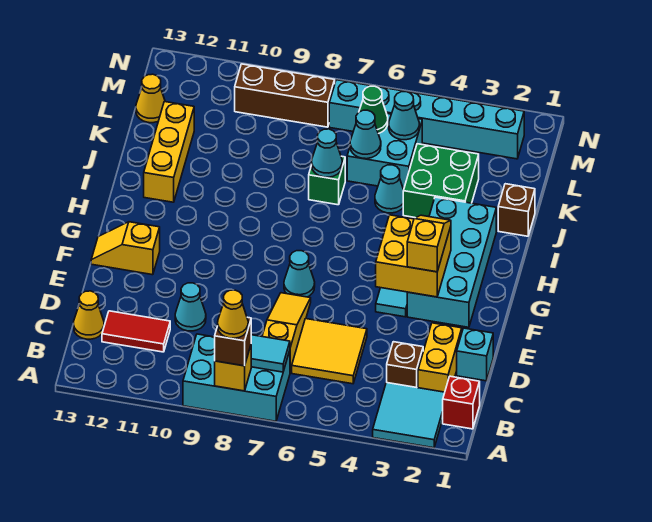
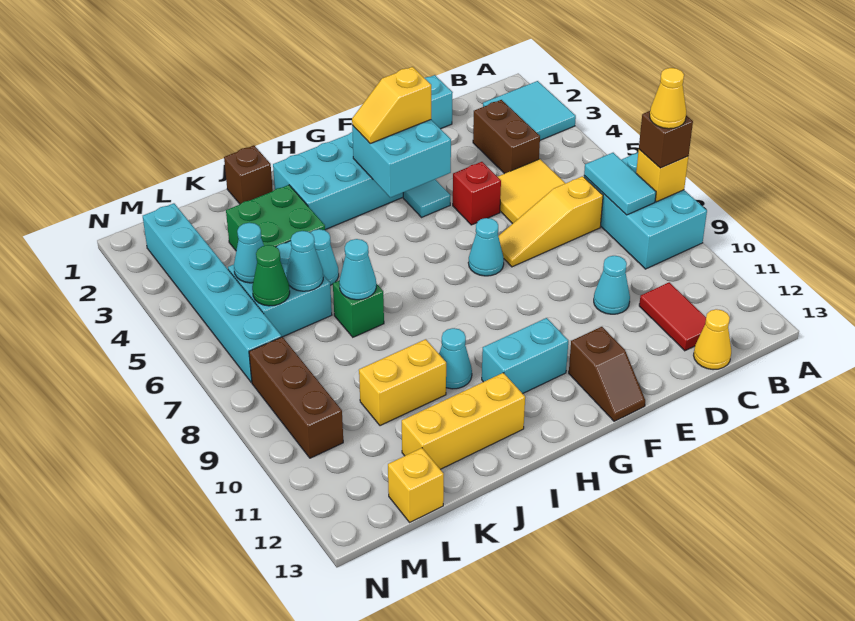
red brick B1 level 1 -> red brick E5 level 1
yellow brick C2:D2 level 1 -> yellow brick J10:K10 level 1
brown brick C3 level 1 -> brown brick C3:C4 level 1
yellow brick F3:G4 level 2 -> cyan brick F3:G4 level 2
yellow slope F12:F13 level 1 top 12 -> brown slope F12:F13 level 1 top 12
none -> cyan brick G11:H11 level 1
none -> cyan cone I10 level 1
yellow cone L13 level 1 -> yellow brick L13 level 1

